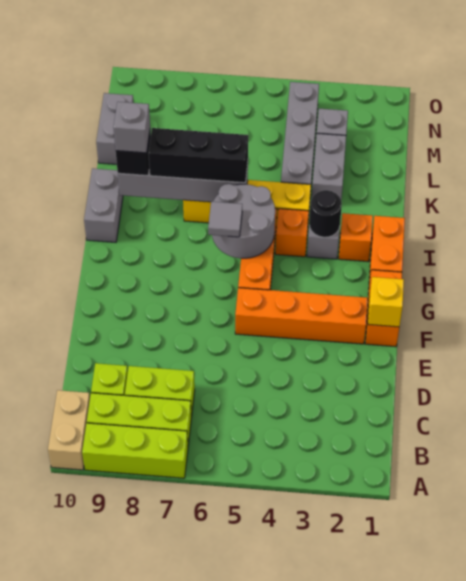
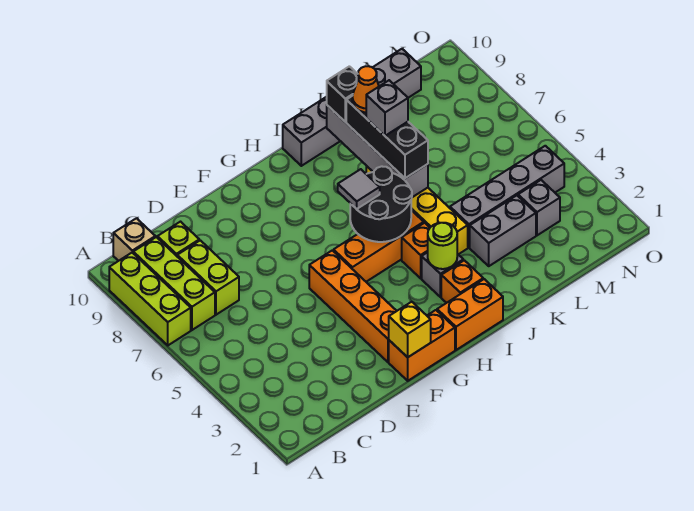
tan brick A10:B10 level 1 -> tan brick B10 level 1
grey round brick H5:I6 level 2 -> black round brick H5:I6 level 2
black round brick I3 level 2 -> lime round brick I3 level 2
none -> orange cone J8 level 4
grey brick J9 level 4 -> grey brick J7 level 4

